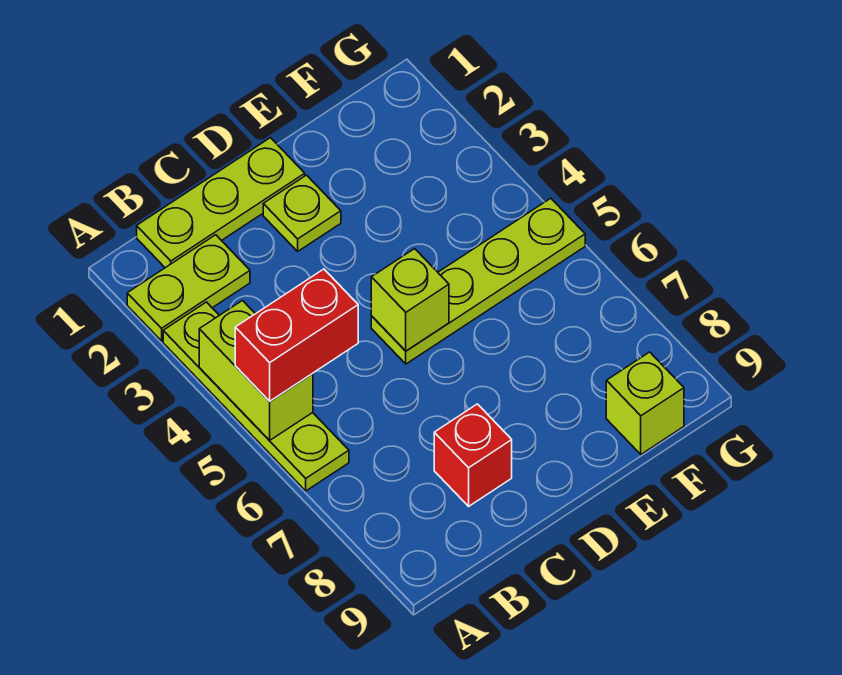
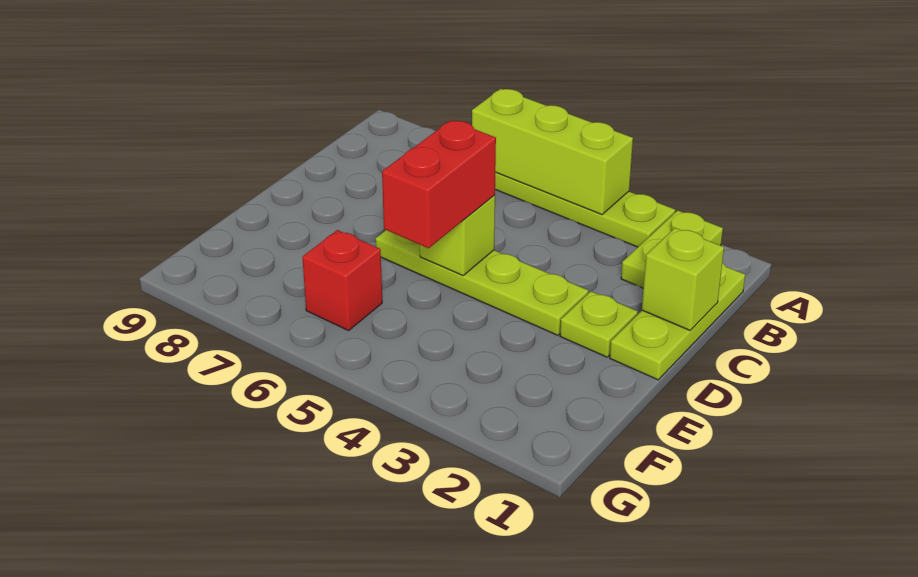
lime brick A4:A5 level 2 -> lime brick A4:A6 level 2
red brick A5:B5 level 3 -> red brick D5:E5 level 3
red brick C8 level 1 -> red brick F6 level 1
lime plate D5:G5 level 1 -> lime plate D3:D6 level 1
lime brick F9 level 1 -> lime brick C1 level 2

